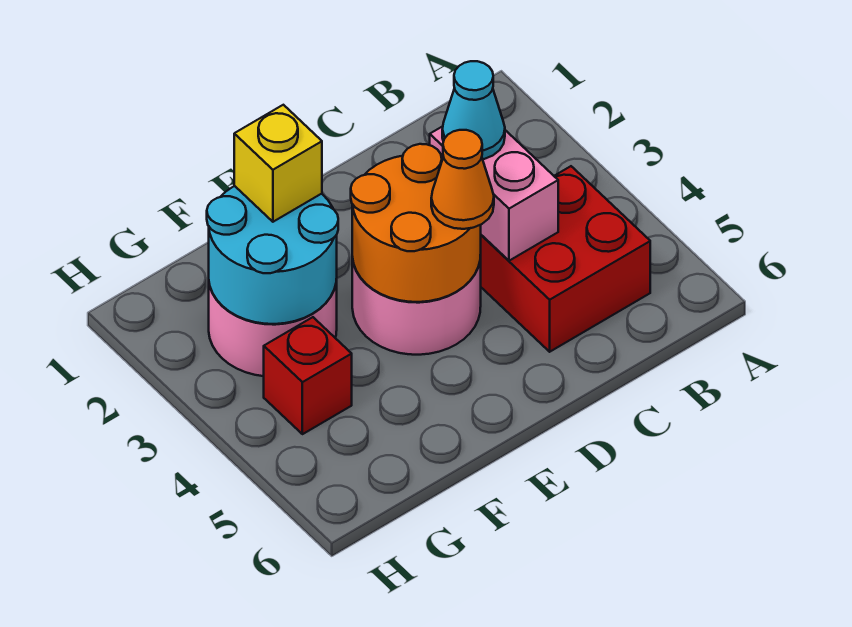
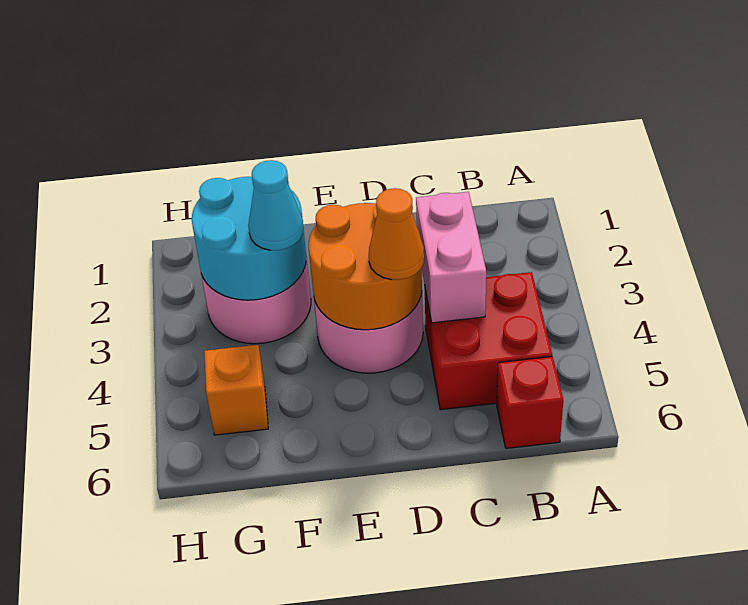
cyan cone C3 level 3 -> cyan cone F3 level 3
yellow brick F2 level 3 -> none
red brick G4 level 1 -> red brick B6 level 1
none -> orange brick G5 level 1

